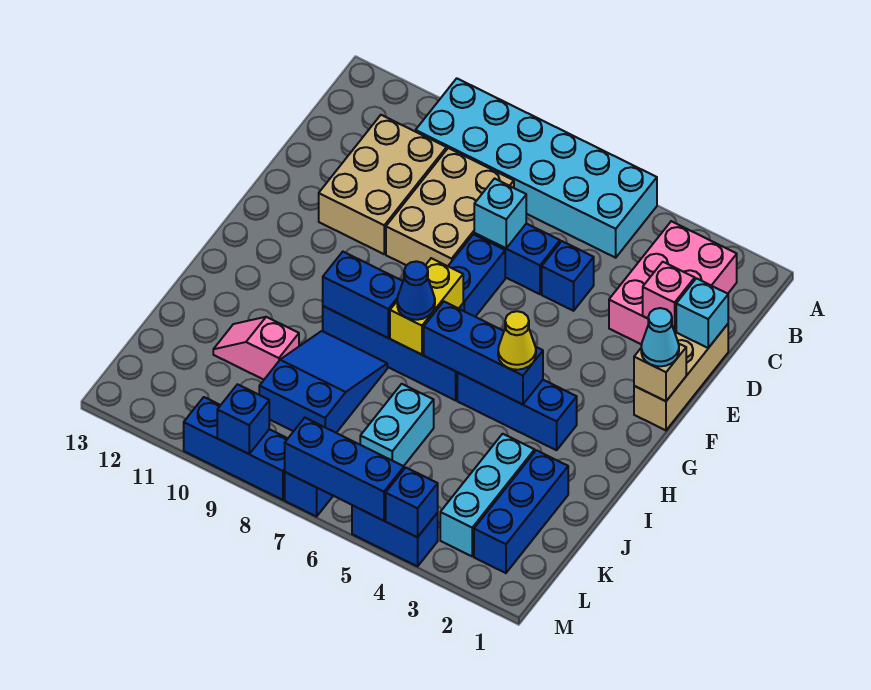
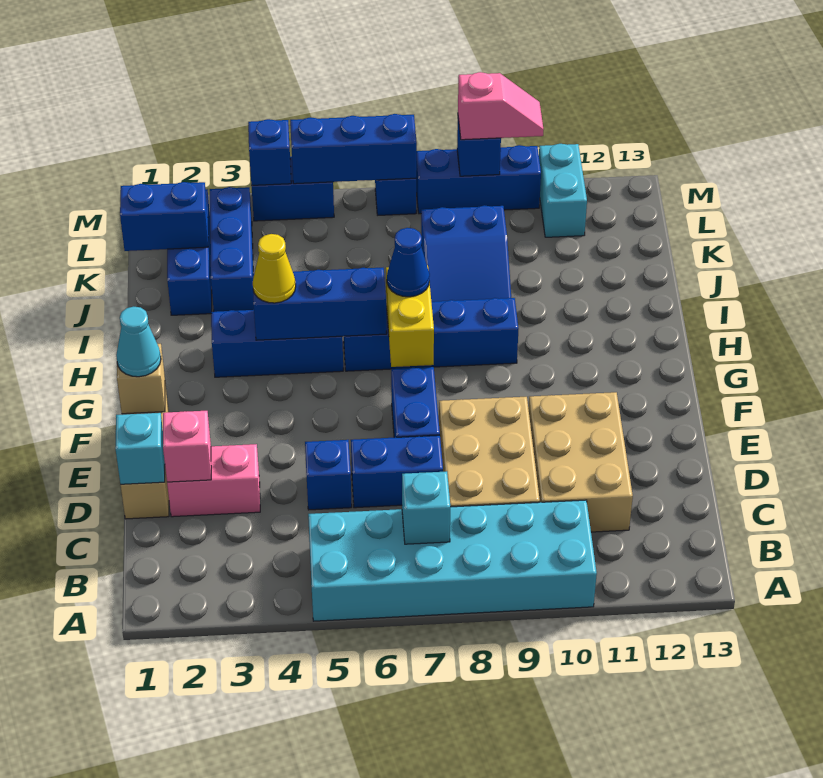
pink brick B2:D3 level 1 -> pink brick D2:D3 level 1
cyan brick D7 level 2 -> cyan brick B7 level 2
blue brick H8:H9 level 2 -> blue brick K1:K2 level 2
cyan brick J3:L3 level 1 -> blue brick J3:L3 level 1
cyan brick J6:K6 level 1 -> cyan brick L11:M11 level 1
pink slope J10:J11 level 1 top 10 -> pink slope M9:M10 level 3 top 9

